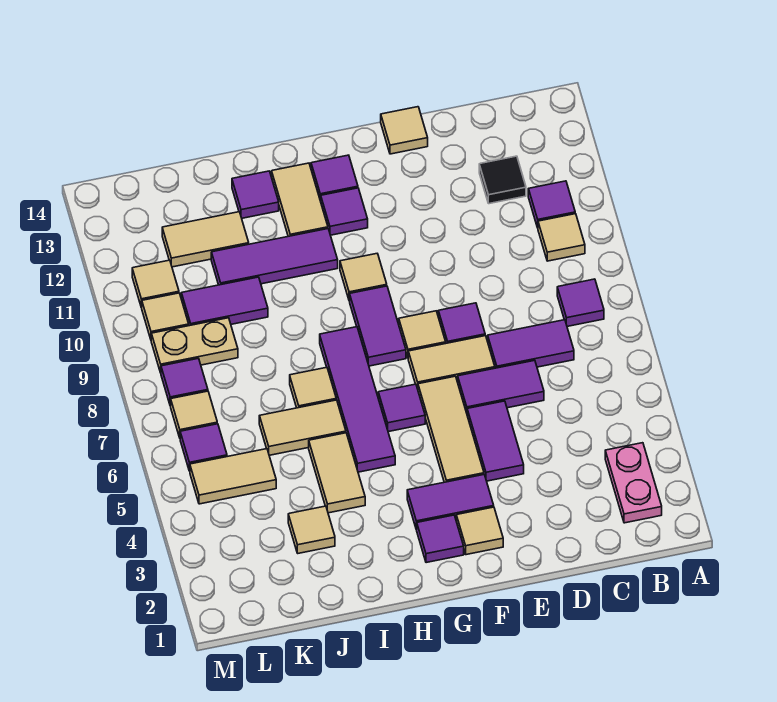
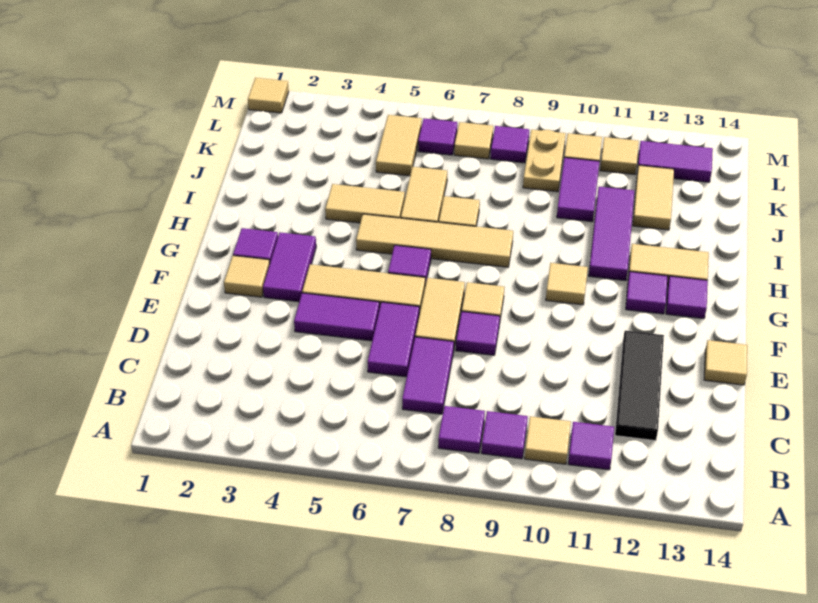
pink plate B2:B3 level 1 -> none
black tile C12 level 1 -> black tile C12:E12 level 1
purple tile G8:G9 level 1 -> purple tile L12:L13 level 1
purple tile H5:H8 level 1 -> tan tile H5:H8 level 1
purple tile I13 level 1 -> purple tile B9 level 1
tan tile J3 level 1 -> tan tile M1 level 1

